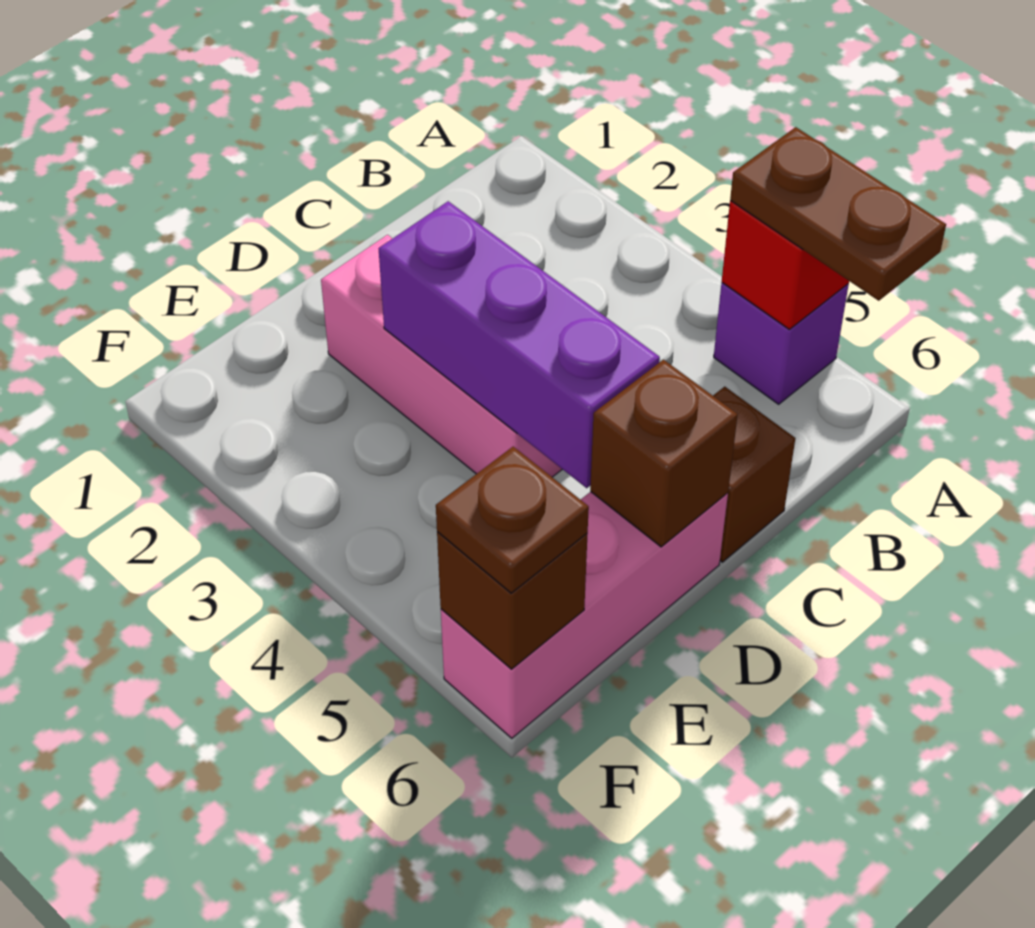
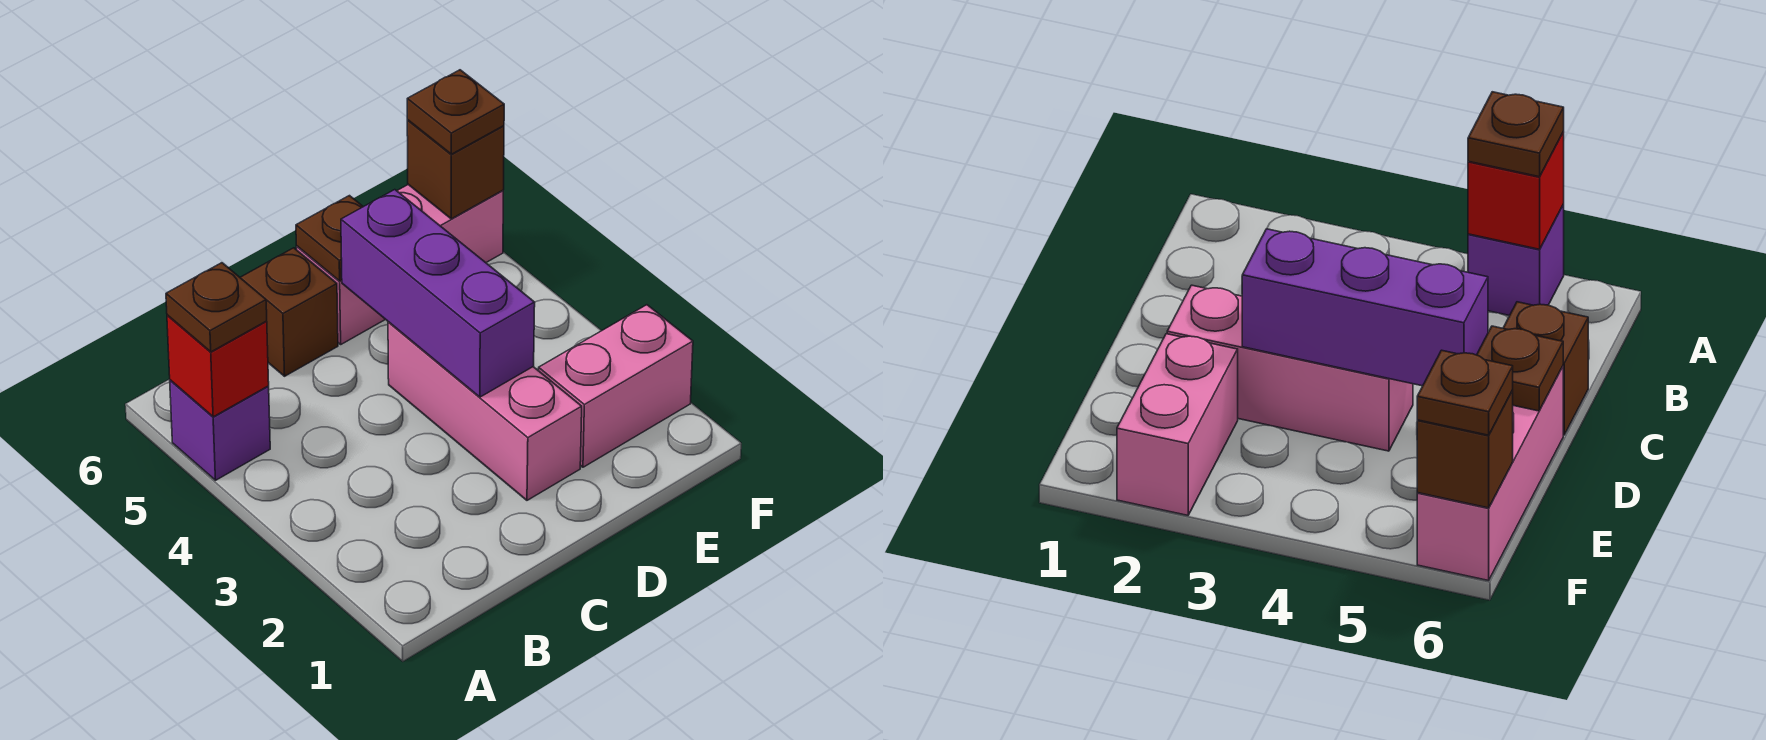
brown plate A5:A6 level 3 -> brown plate A5 level 3
brown brick D6 level 2 -> brown plate D6 level 2
none -> pink brick E2:F2 level 1

